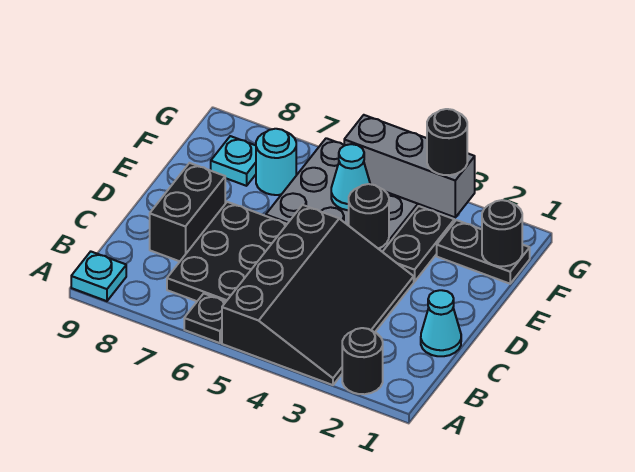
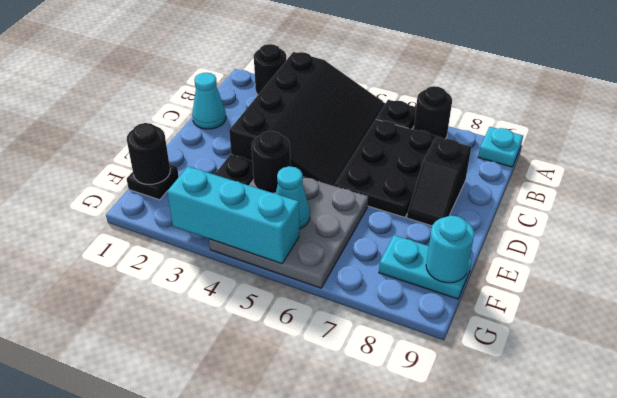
black slope A3:D5 level 1 top 5 -> black slope A3:D5 level 1 top 3
black brick C8:D8 level 1 -> black slope C8:D8 level 1 top C
black plate F1:F2 level 1 -> black plate F1 level 1
cyan round brick F7 level 1 -> cyan round brick F9 level 2
cyan plate F8 level 1 -> cyan plate F8:F9 level 1
grey brick G3:G5 level 2 -> cyan brick G3:G5 level 2
black round brick G3 level 3 -> black round brick A7 level 1

